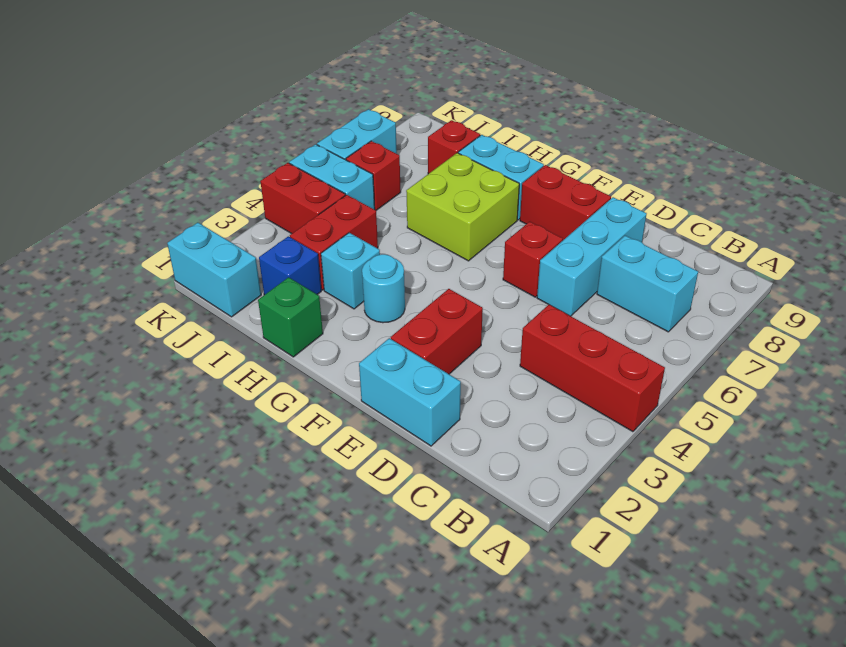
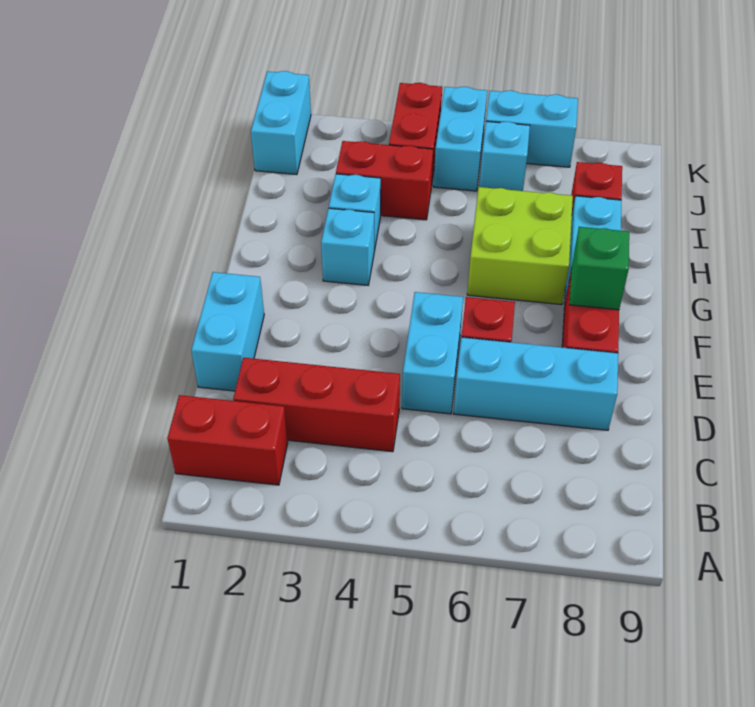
red brick A4:C4 level 1 -> red brick C2:C4 level 1
cyan brick B7:C7 level 1 -> cyan brick D5:E5 level 1
red brick E2:E3 level 1 -> red brick B1:B2 level 1
cyan round brick G3 level 1 -> cyan brick G3 level 1
green brick H1 level 1 -> green brick F8 level 2
blue brick I2 level 1 -> none
red brick J6 level 1 -> cyan brick J6 level 1

